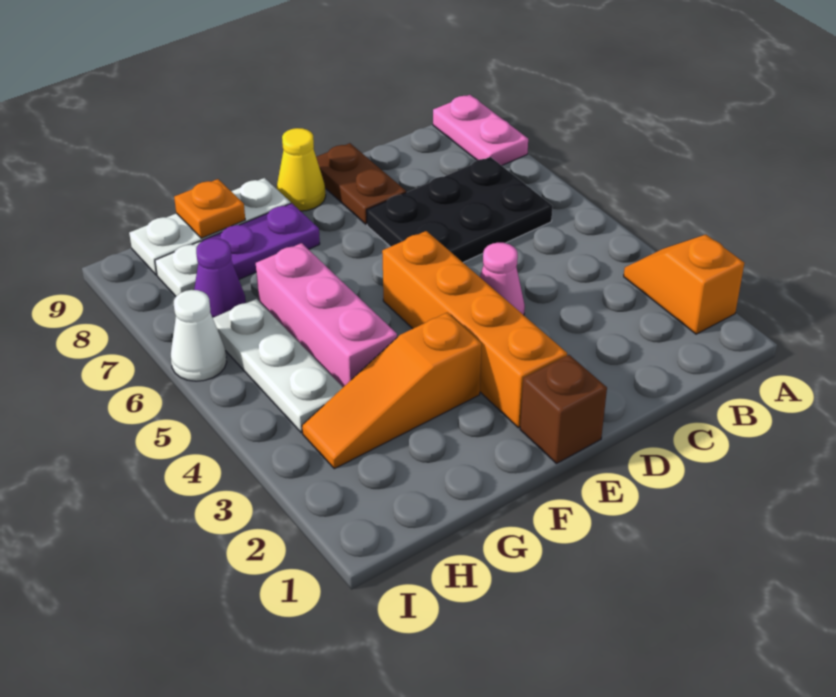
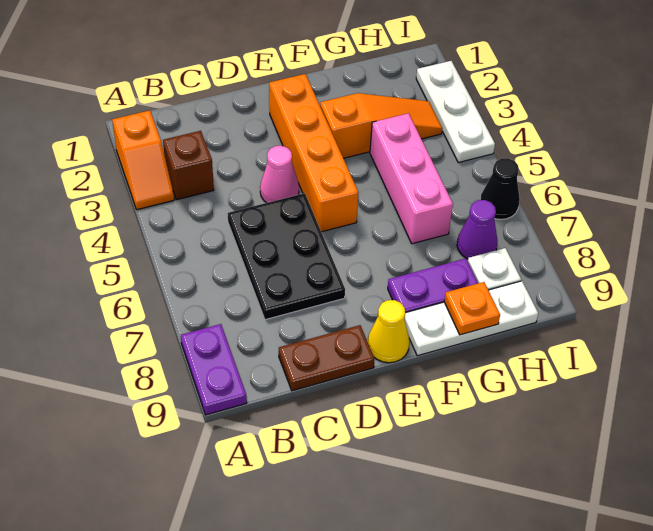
pink plate A8:A9 level 1 -> purple plate A8:A9 level 1
black plate B6:D7 level 1 -> black plate C5:D7 level 1
brown plate D8:D9 level 1 -> brown plate C9:D9 level 1
brown brick E1 level 1 -> brown brick B3 level 1
white plate H4:H6 level 1 -> white plate I2:I4 level 1
white cone I6 level 1 -> black cone I6 level 1

